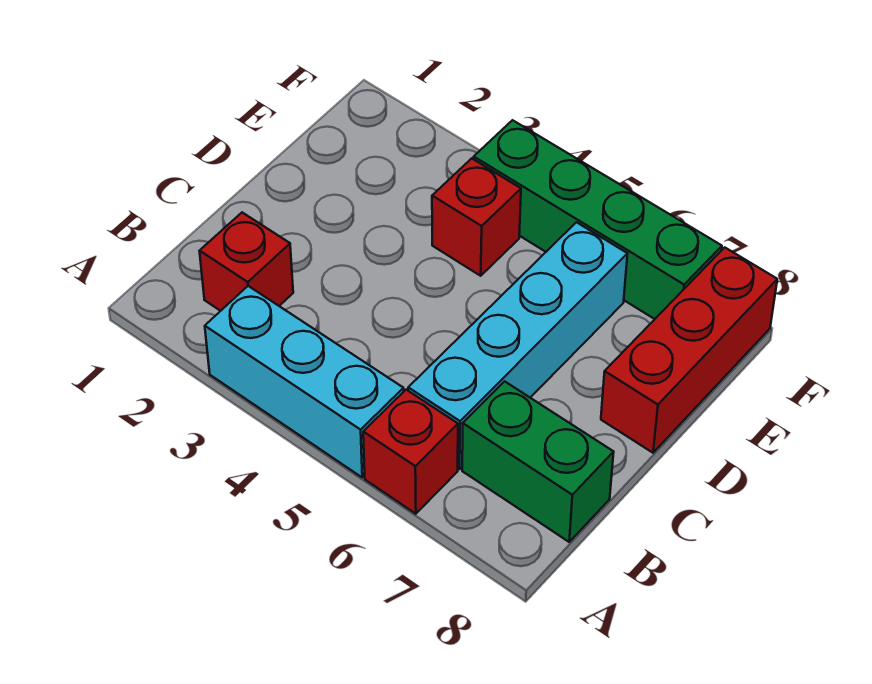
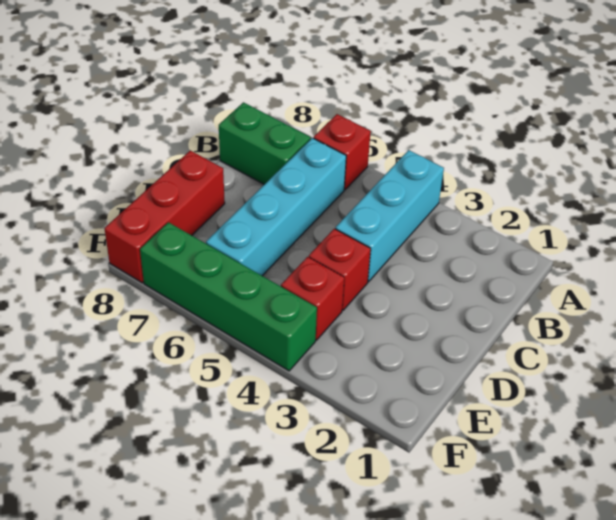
cyan brick A3:A5 level 1 -> cyan brick A4:C4 level 1
red brick B2 level 1 -> red brick D4 level 1

